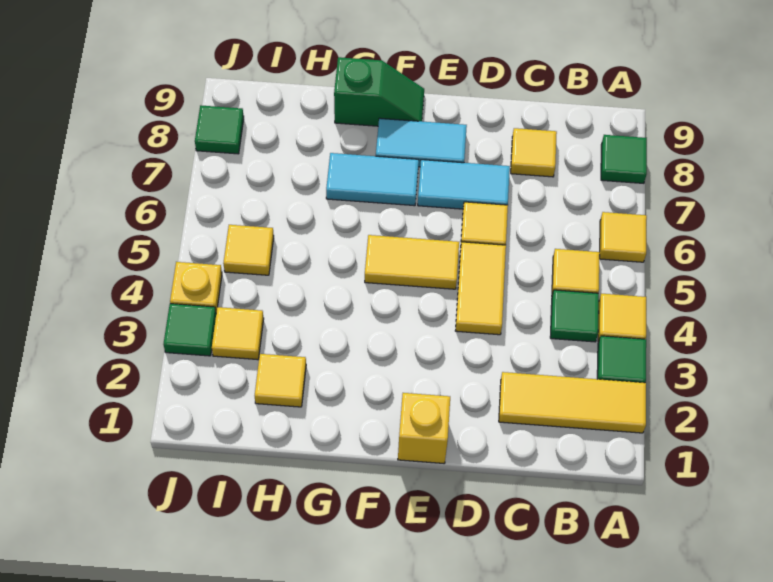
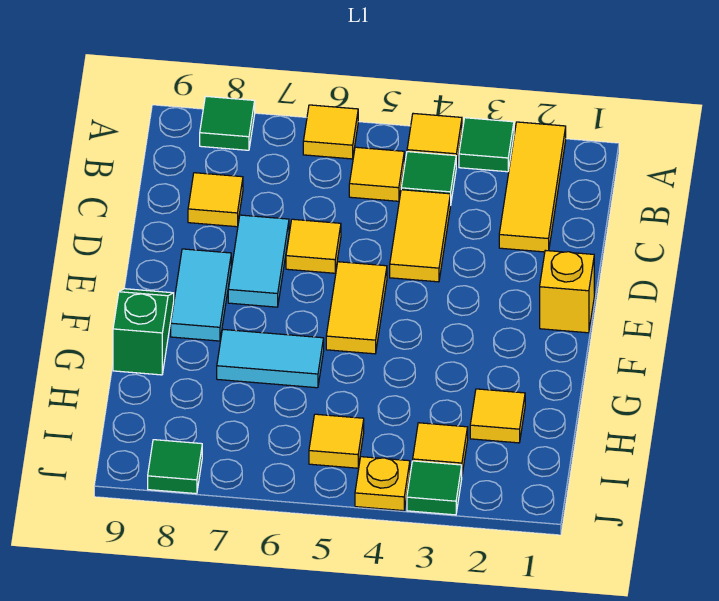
yellow tile D4:D5 level 1 -> yellow tile C4:D4 level 1
cyan tile F7:G7 level 1 -> cyan tile G6:G7 level 1

